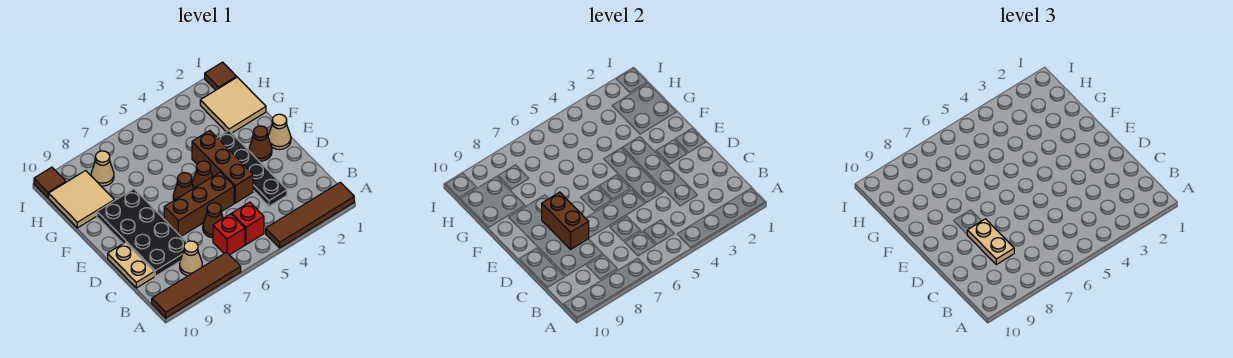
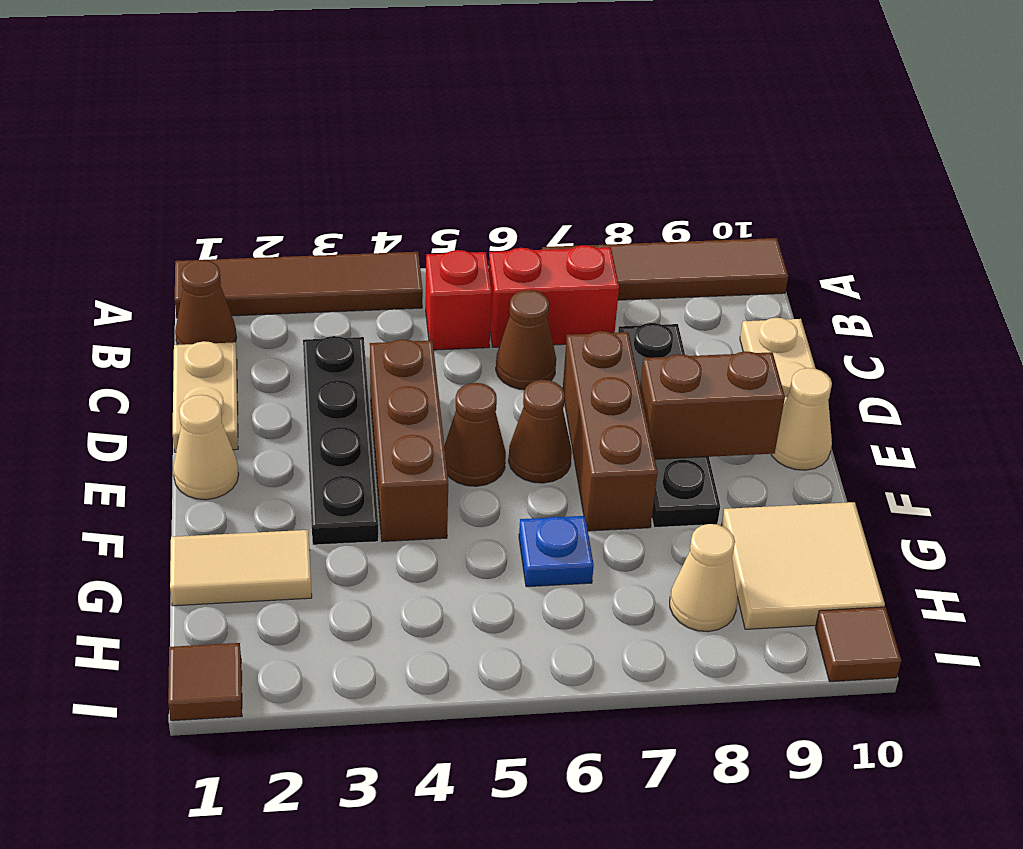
red brick B6 level 1 -> red brick B6:B7 level 1
tan cone B8 level 1 -> tan cone E10 level 1
black plate C8:F9 level 1 -> black plate C8:F8 level 1
tan plate C8:D8 level 3 -> tan plate C1:D1 level 1
brown brick D5:D7 level 1 -> brown brick D7:F7 level 1
brown brick D8:E8 level 2 -> brown brick E8:E9 level 2
brown cone E2 level 1 -> brown cone B1 level 1
tan tile G1:H2 level 1 -> tan tile G1:G2 level 1
none -> blue plate G6 level 1

